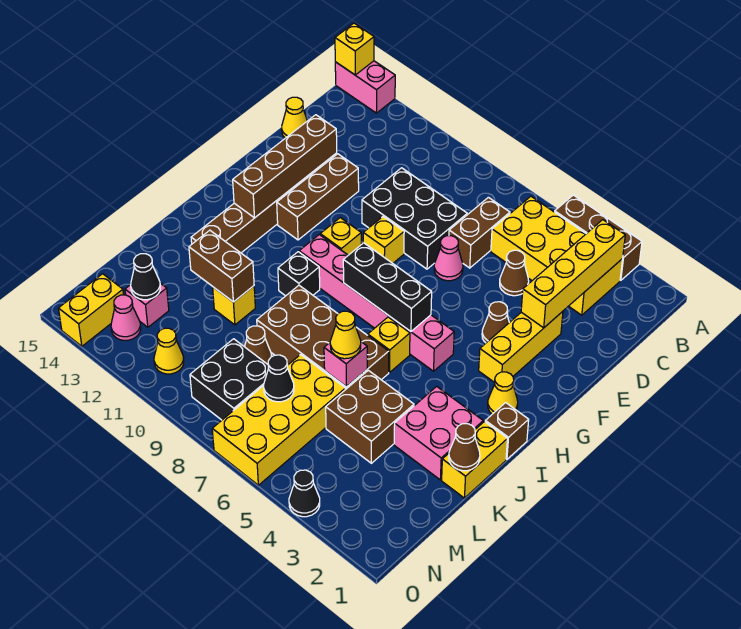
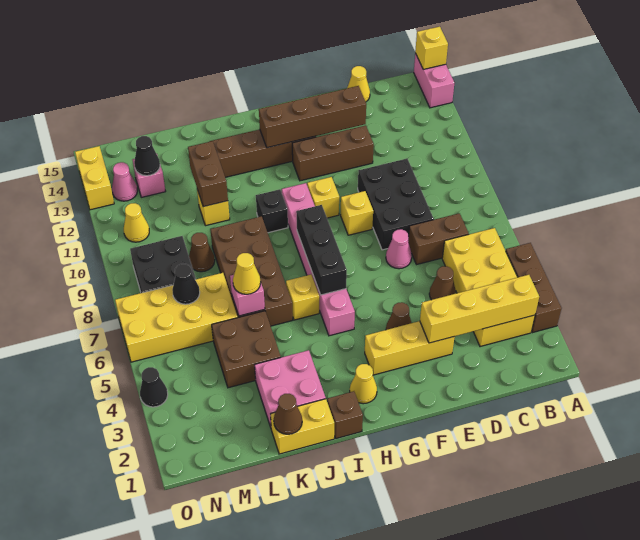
yellow brick N14:O14 level 1 -> yellow brick O13:O14 level 1

